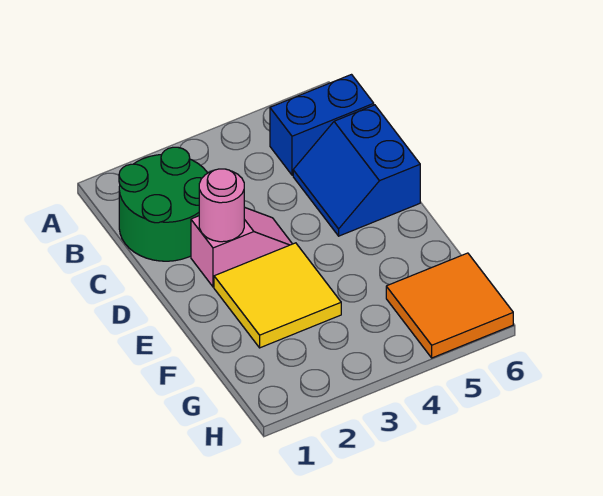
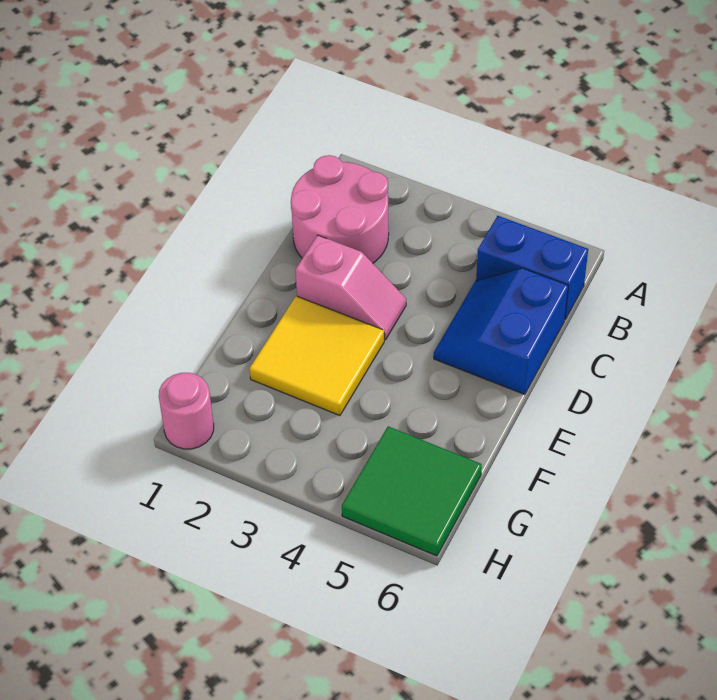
green round brick B1:C2 level 1 -> pink round brick B1:C2 level 1
pink round brick D2 level 2 -> pink round brick H1 level 1
orange tile G5:H6 level 1 -> green tile G5:H6 level 1

